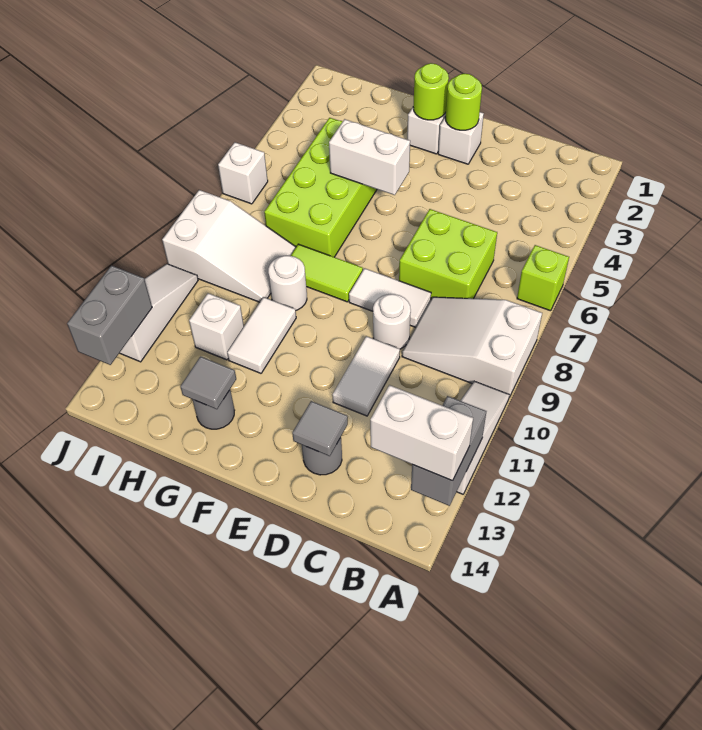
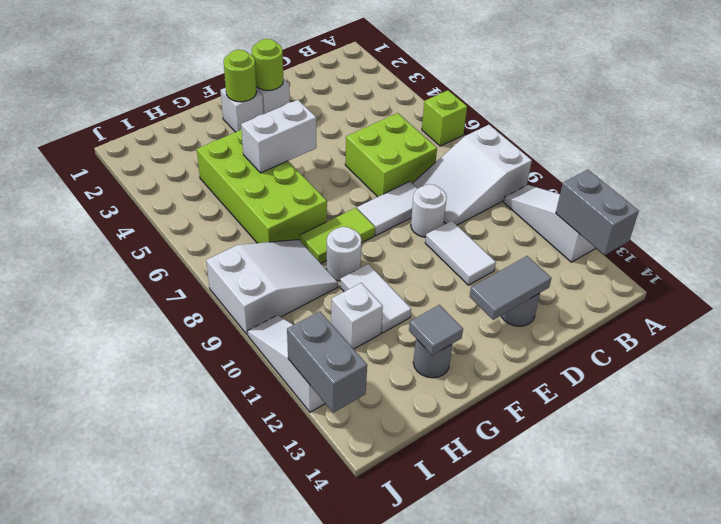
white brick A13:B13 level 3 -> none
grey tile D13 level 2 -> grey tile D13:E13 level 2
white brick J6 level 1 -> none

